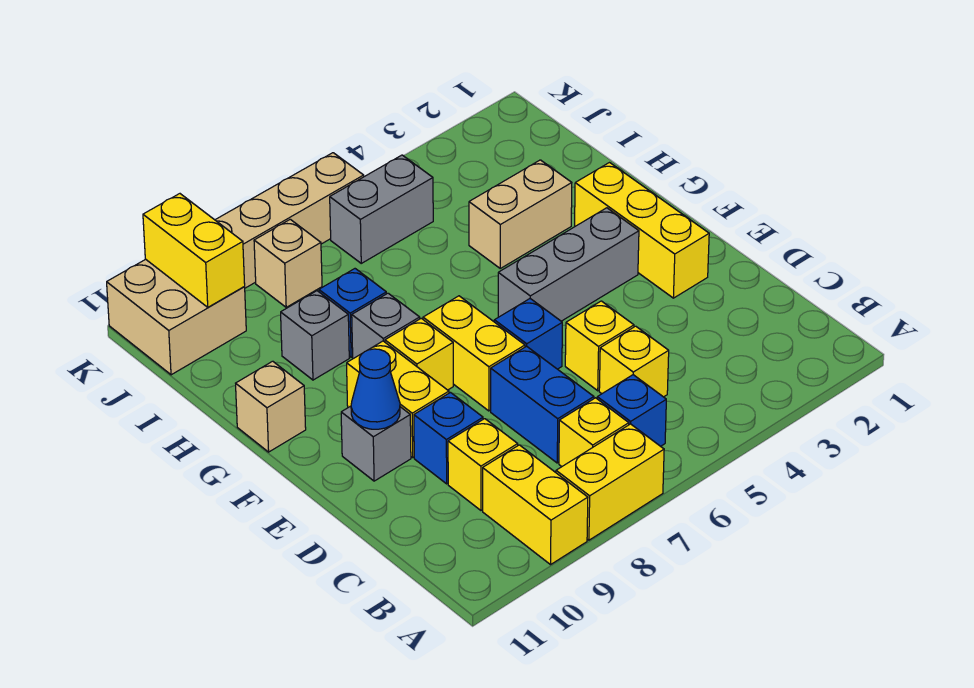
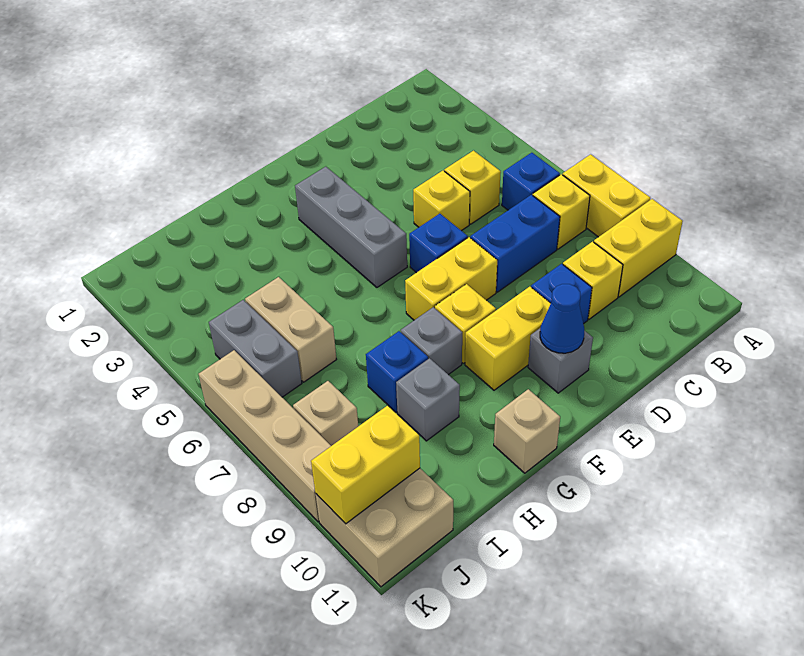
yellow brick E2:G2 level 1 -> none
tan brick H3:H4 level 1 -> tan brick I5:I6 level 1

